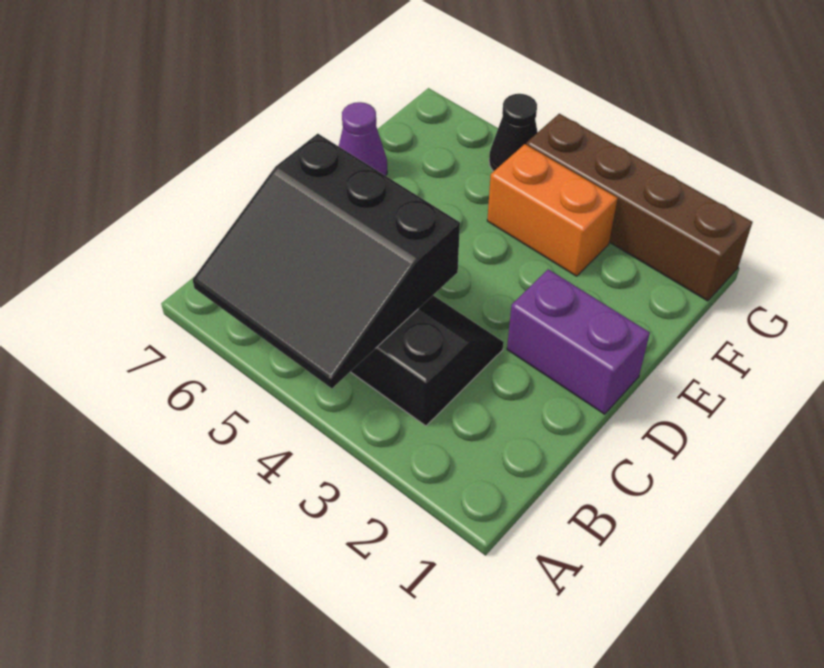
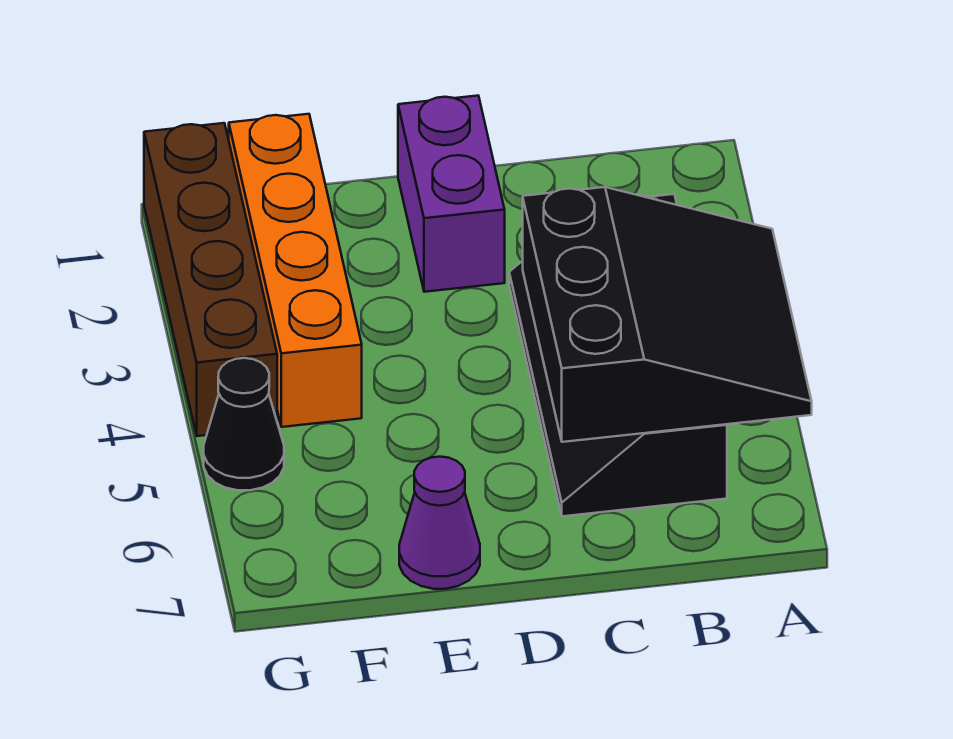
orange brick F3:F4 level 1 -> orange brick F1:F4 level 1

